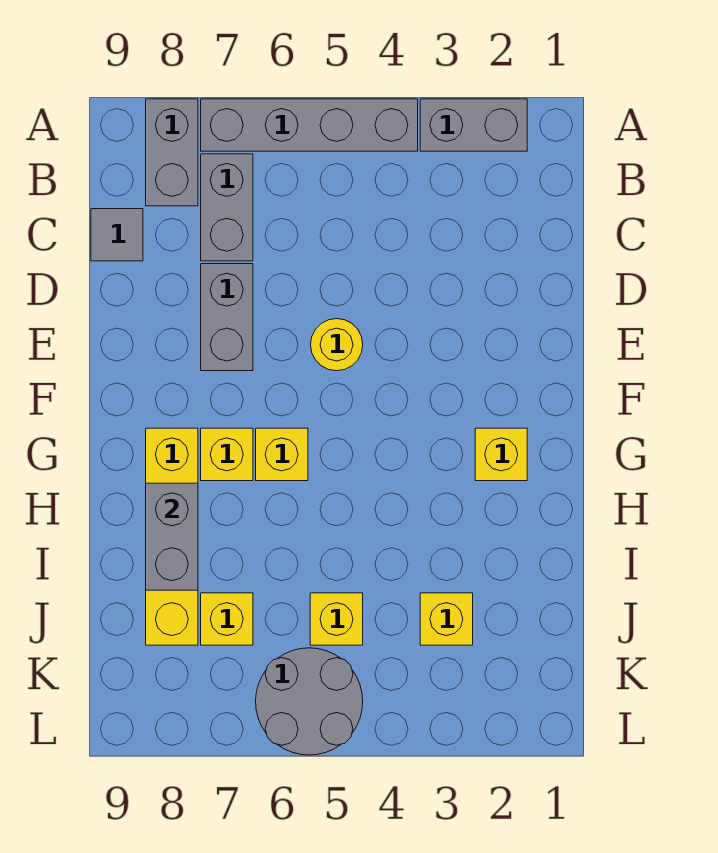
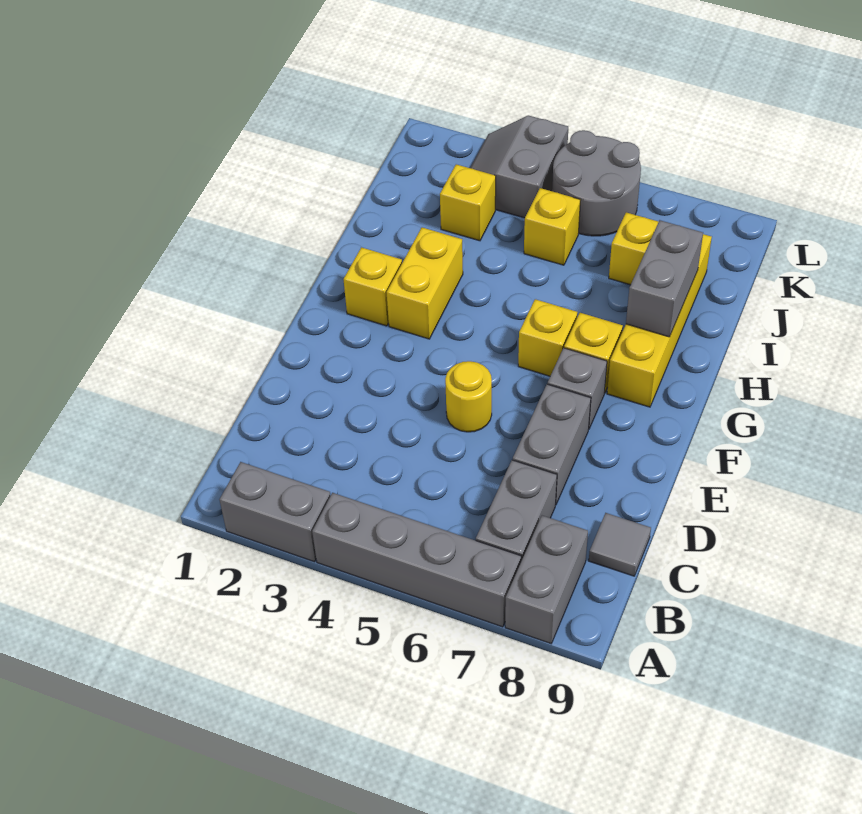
none -> grey brick F7 level 1
none -> yellow brick G3:H3 level 1
none -> grey slope K3:L4 level 1 top 4

